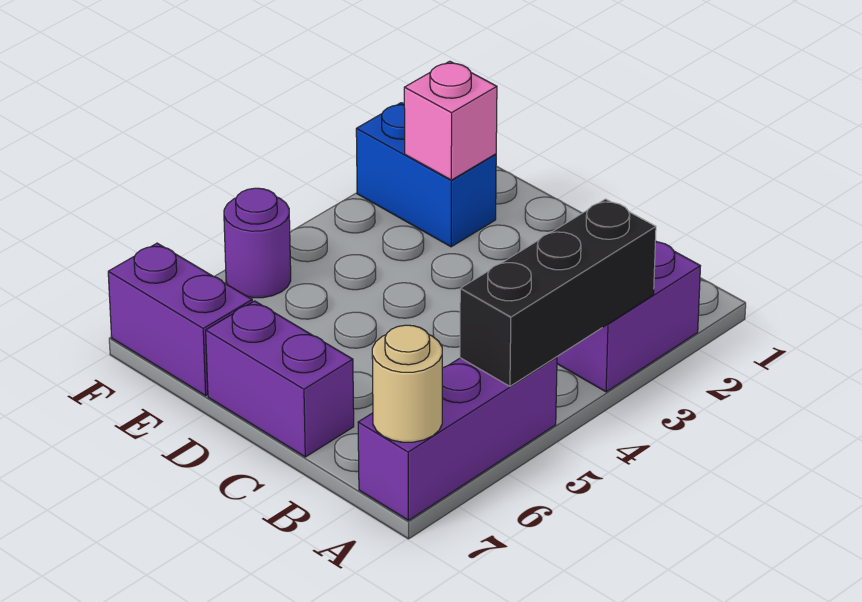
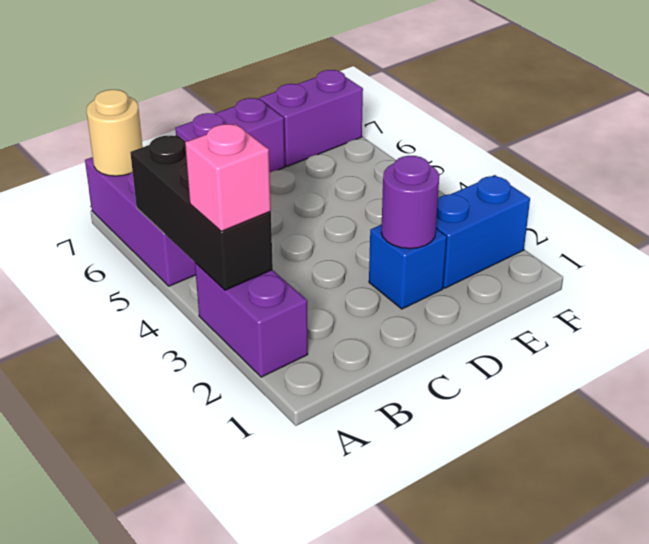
none -> blue brick D2 level 1
pink brick E2 level 2 -> pink brick A3 level 3
purple round brick F5 level 1 -> purple round brick D2 level 2

